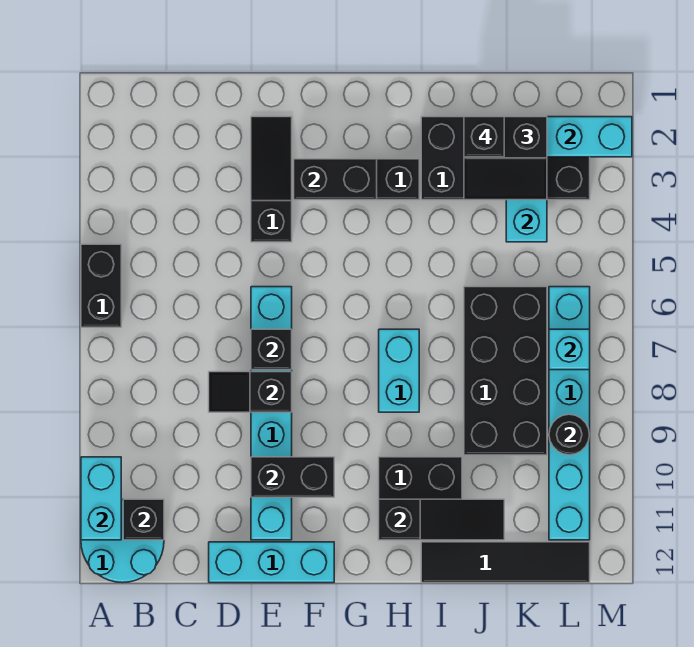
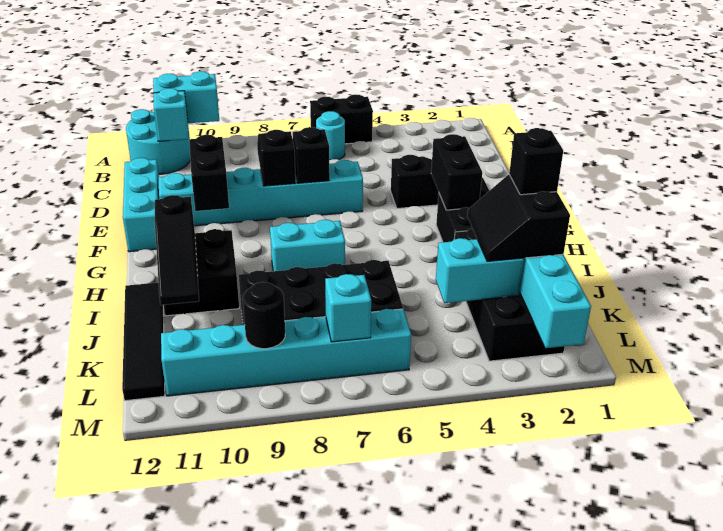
none -> cyan round brick B6 level 1
black brick B11 level 2 -> cyan brick B11 level 2

